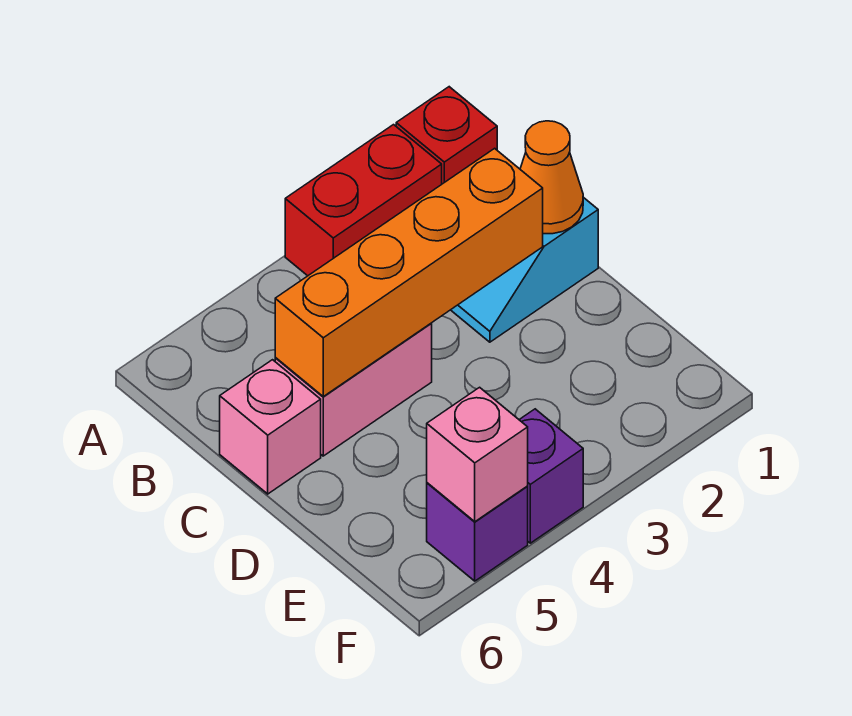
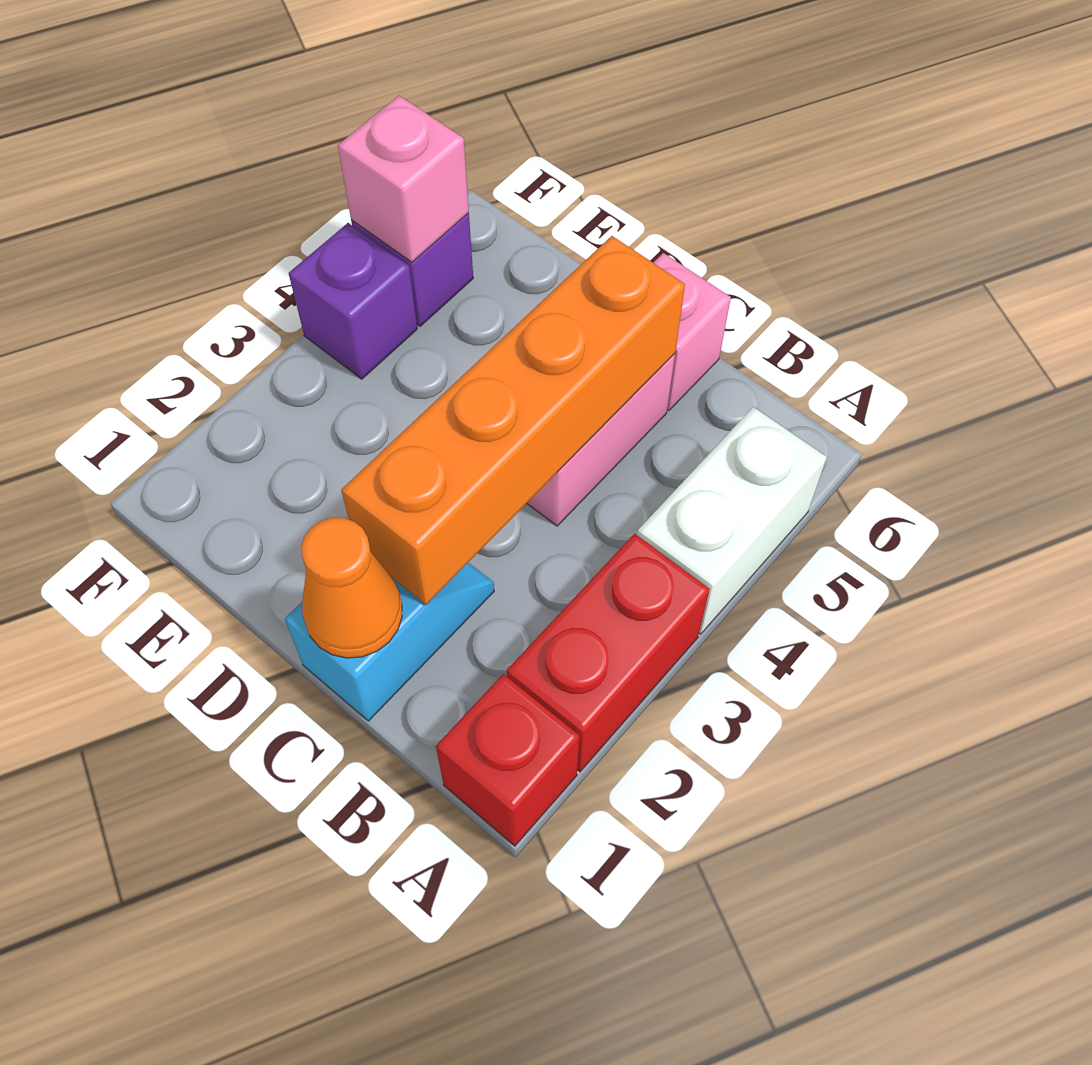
none -> white brick A4:A5 level 1

